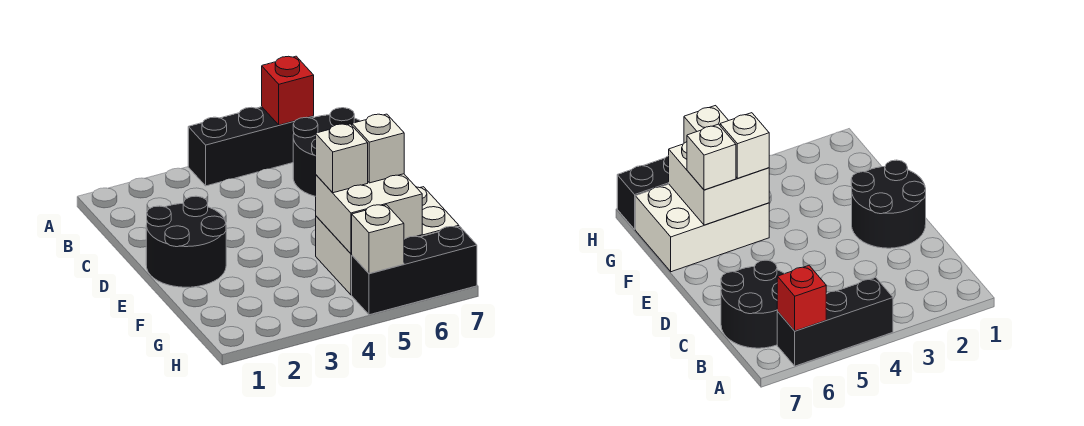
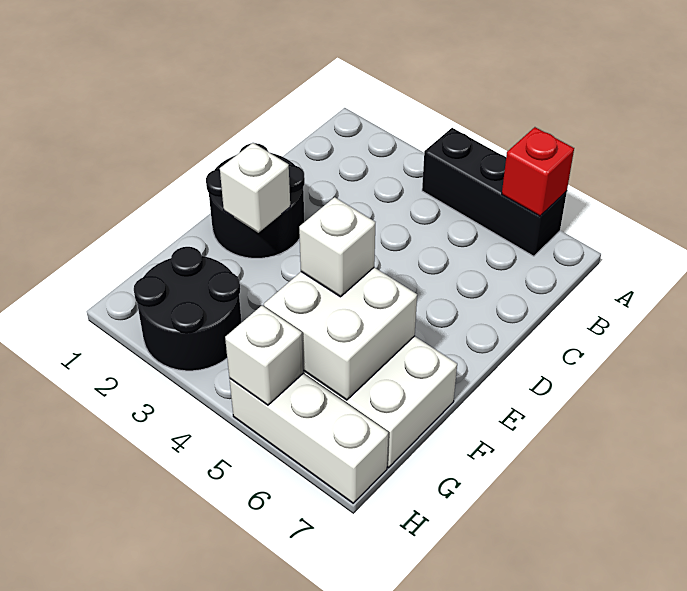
black round brick B6:C7 level 1 -> black round brick G2:H3 level 1
white brick F6 level 3 -> white brick E2 level 2
black brick H5:H7 level 1 -> white brick H5:H7 level 1

